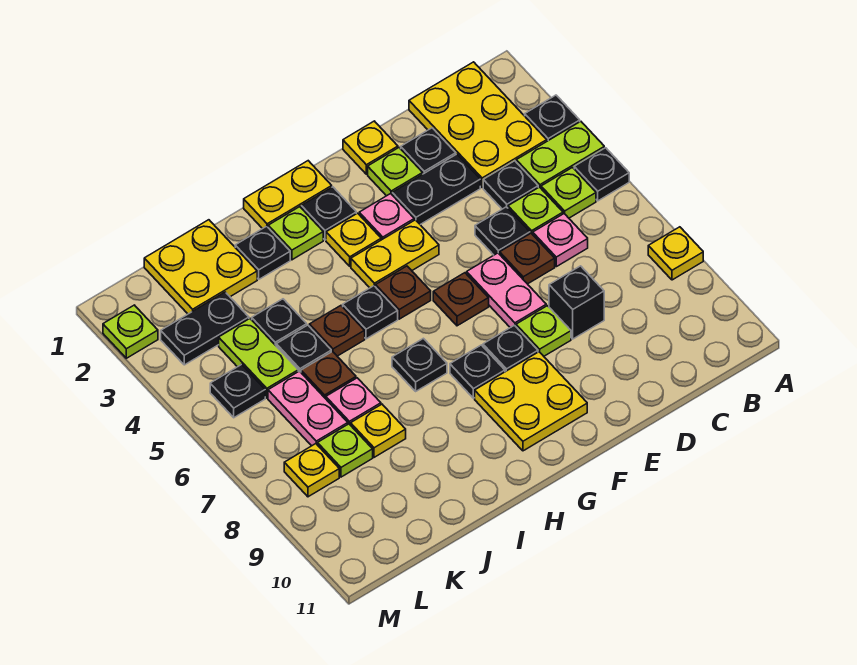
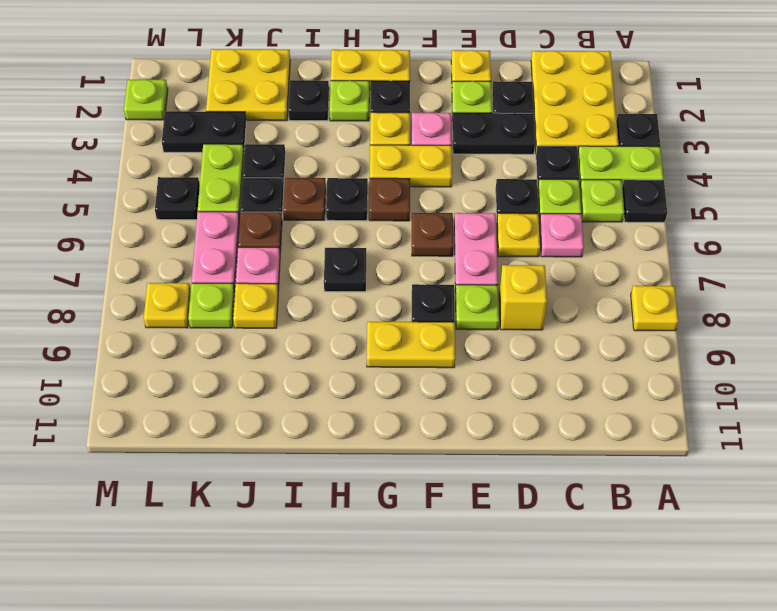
brown plate D6 level 1 -> yellow plate D6 level 1
black brick D8 level 1 -> yellow brick D8 level 1
yellow plate F9:G10 level 1 -> yellow plate F9:G9 level 1
black plate G8 level 1 -> none

